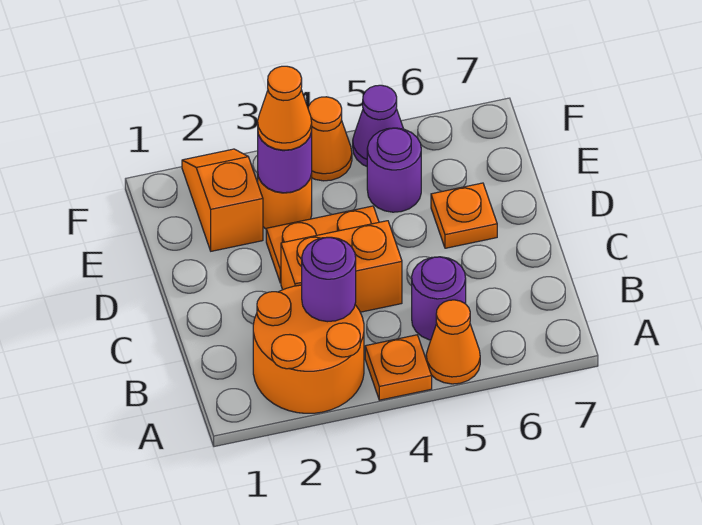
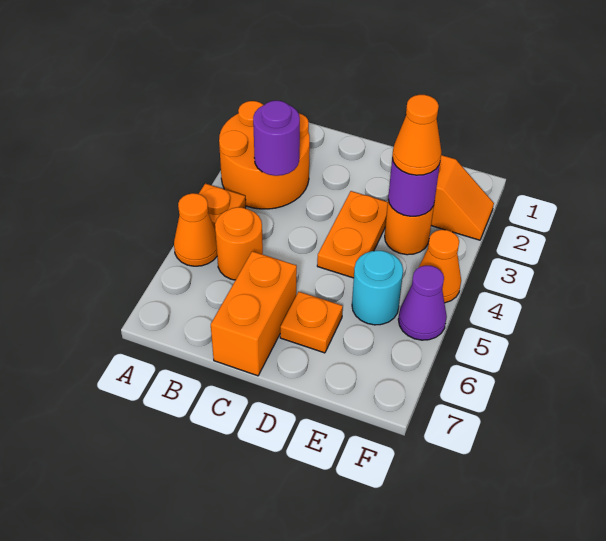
purple round brick B5 level 1 -> orange round brick B5 level 1
orange brick C3:C4 level 1 -> orange brick C6:C7 level 1
purple round brick E5 level 1 -> cyan round brick E5 level 1

